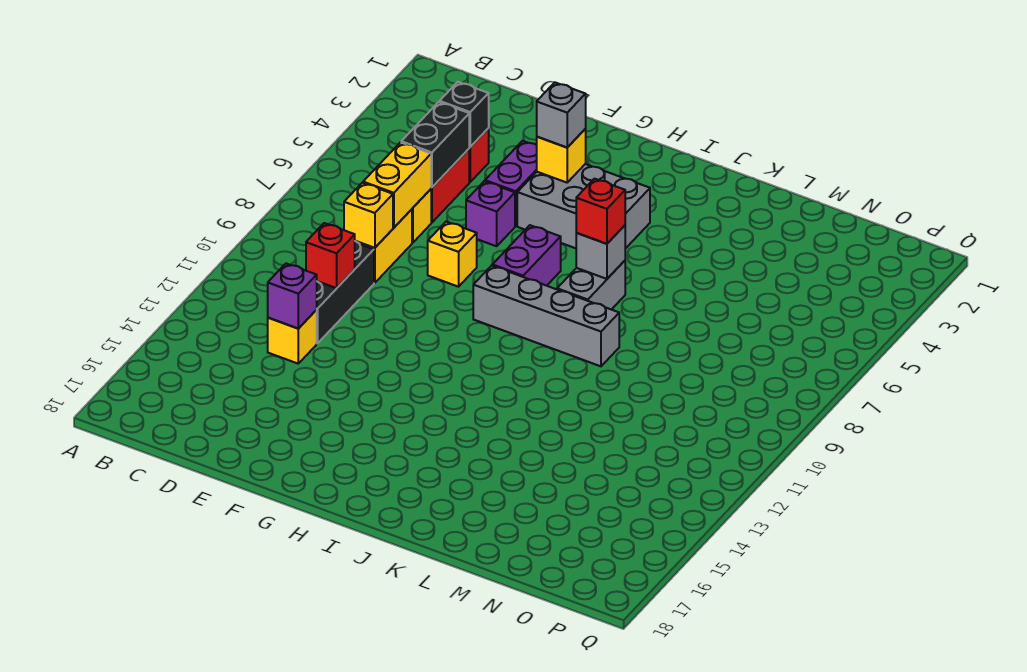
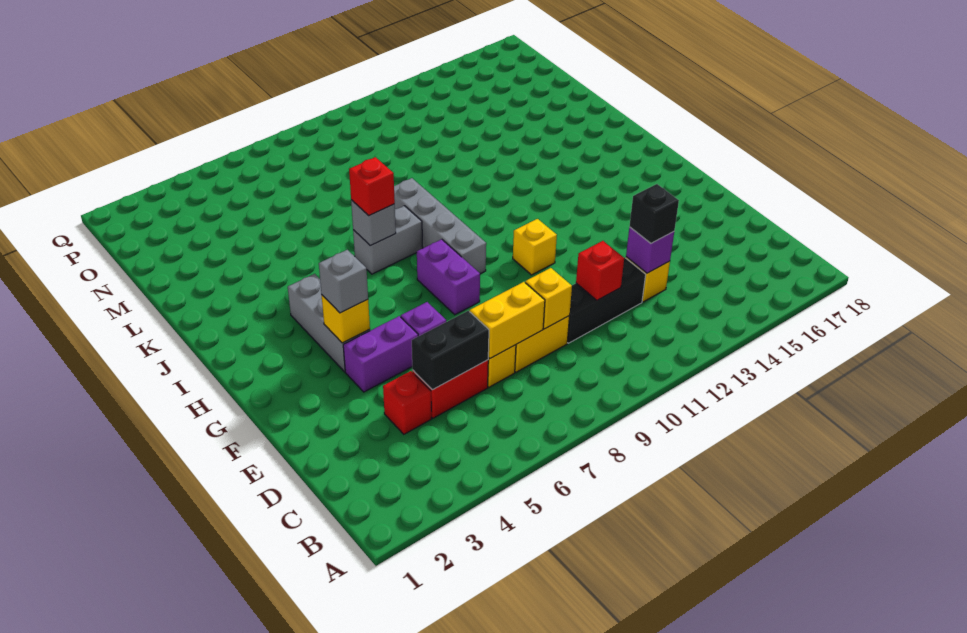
black brick D4 level 2 -> black brick D13 level 3
yellow brick F8 level 1 -> yellow brick G11 level 1
grey brick G4:I5 level 1 -> grey brick G4:I4 level 1
purple brick H7:H8 level 1 -> purple brick G8:H8 level 1

